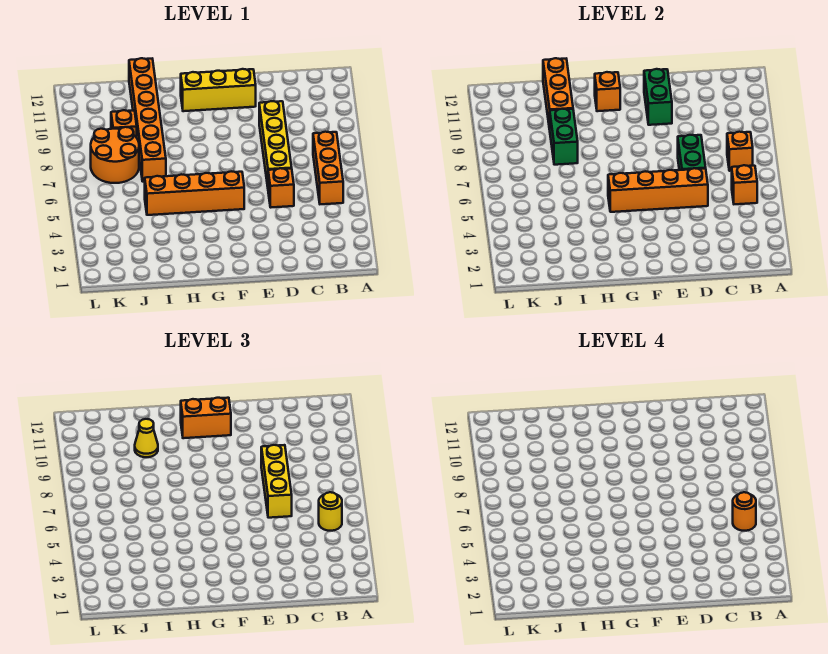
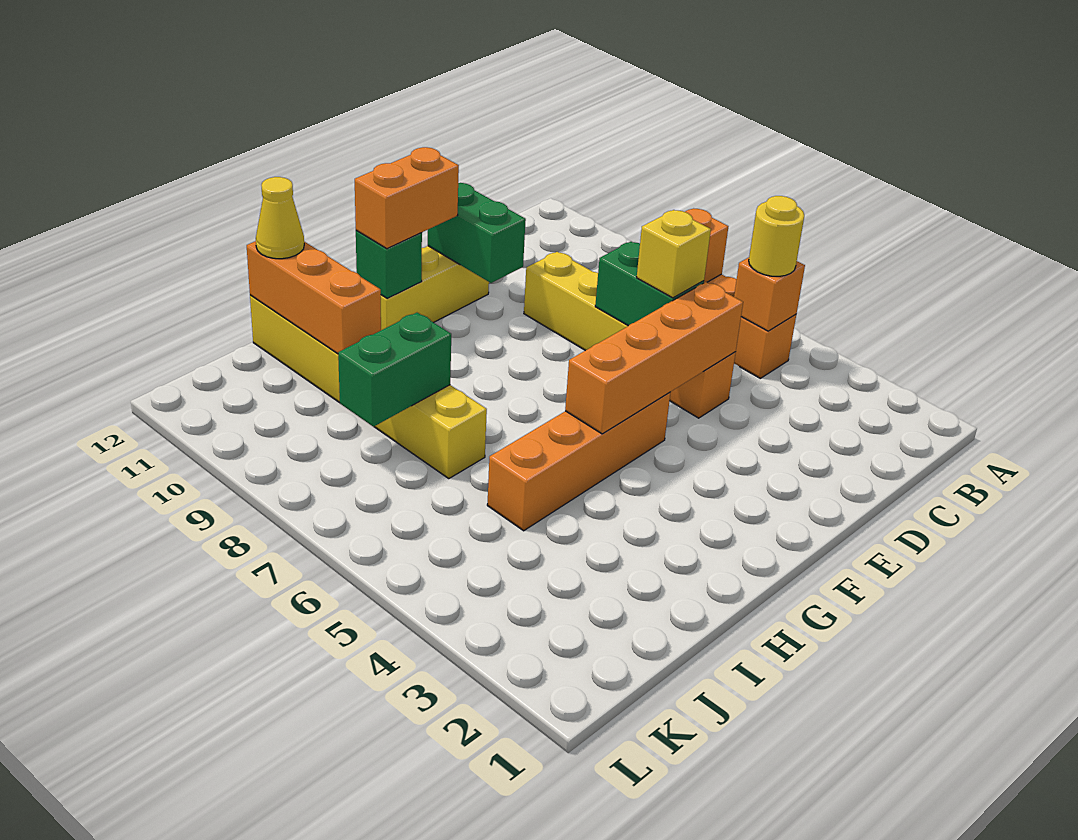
orange round brick B5 level 4 -> none
yellow brick D6:D8 level 3 -> yellow brick D6 level 3
orange brick G11 level 2 -> green brick G11 level 2
orange brick I7:I12 level 1 -> yellow brick I7:I12 level 1
green brick I8:I9 level 2 -> green brick I8:J8 level 2
yellow cone I10 level 3 -> yellow cone I12 level 3
orange round brick J7:K8 level 1 -> none
orange brick J9 level 1 -> none

